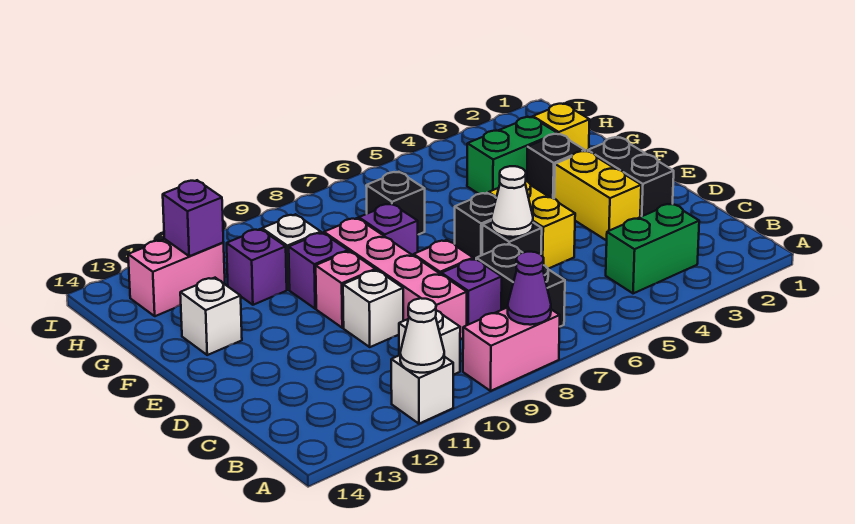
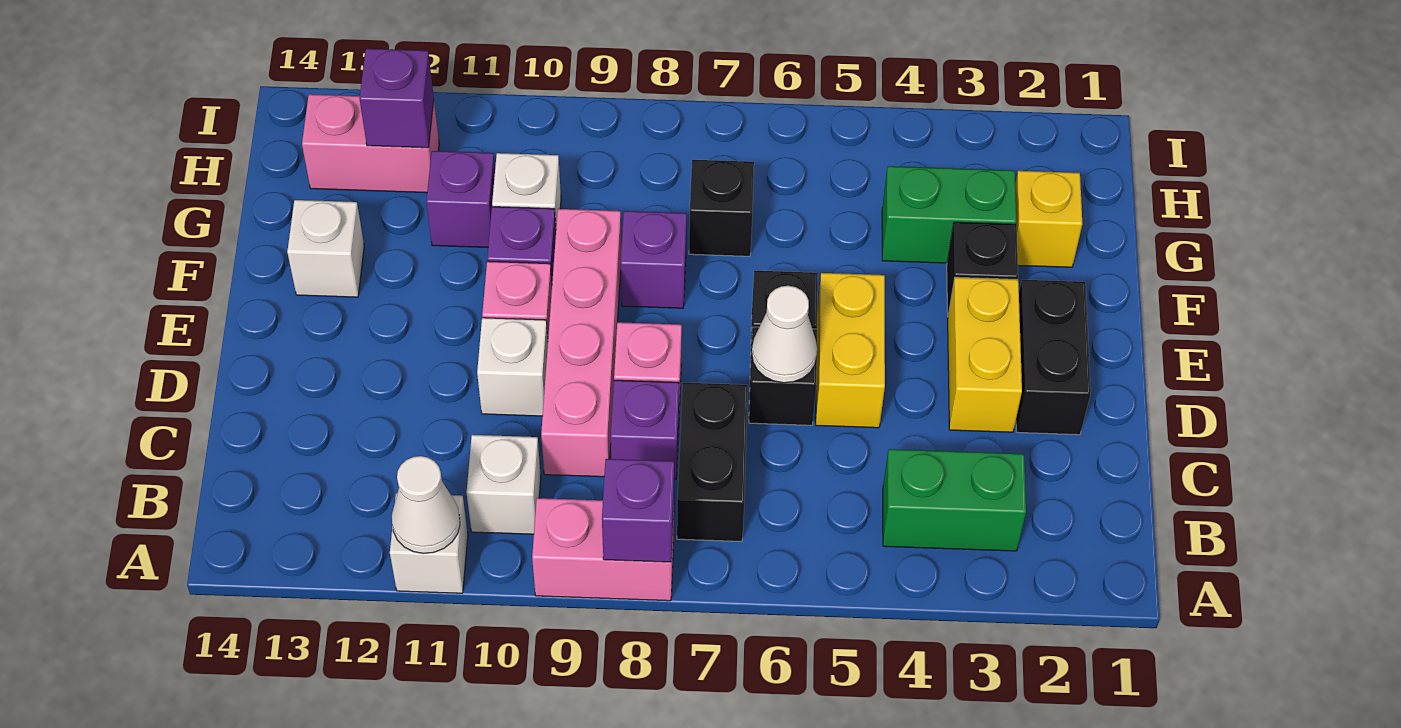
purple cone A8 level 2 -> purple brick A8 level 2

